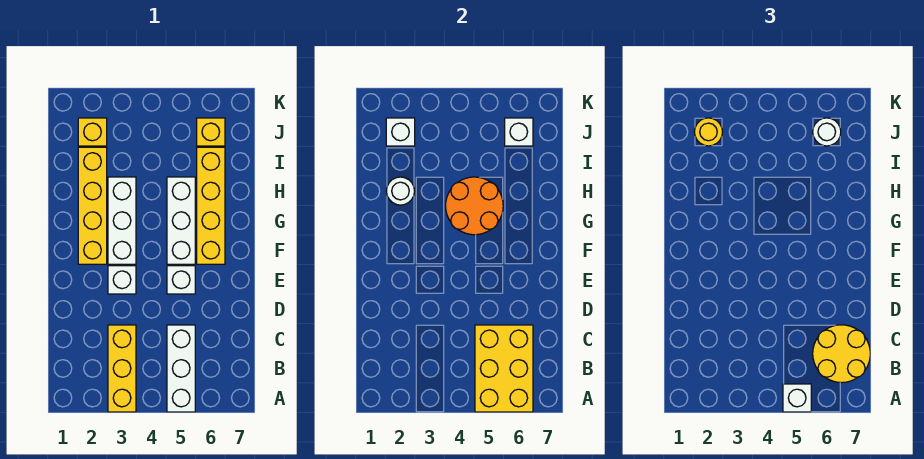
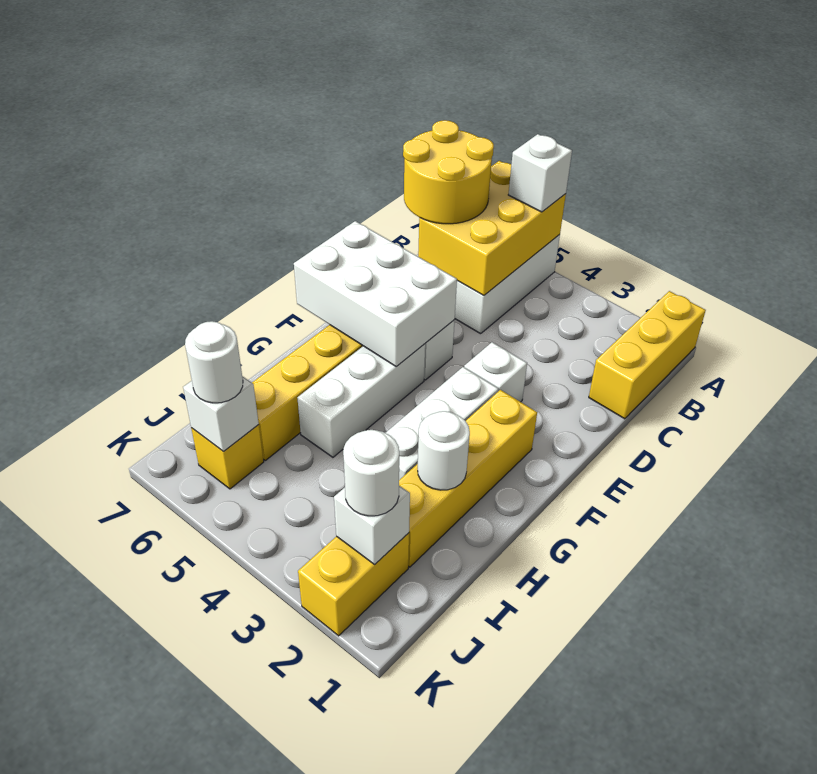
yellow brick A3:C3 level 1 -> yellow brick A1:C1 level 1
none -> white brick E5:F7 level 2
orange round brick G4:H5 level 2 -> none
yellow brick J2 level 1 -> yellow brick J2:K2 level 1
yellow round brick J2 level 3 -> white round brick J2 level 3

